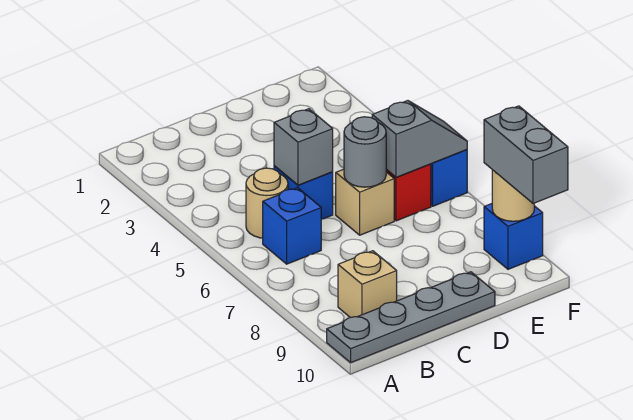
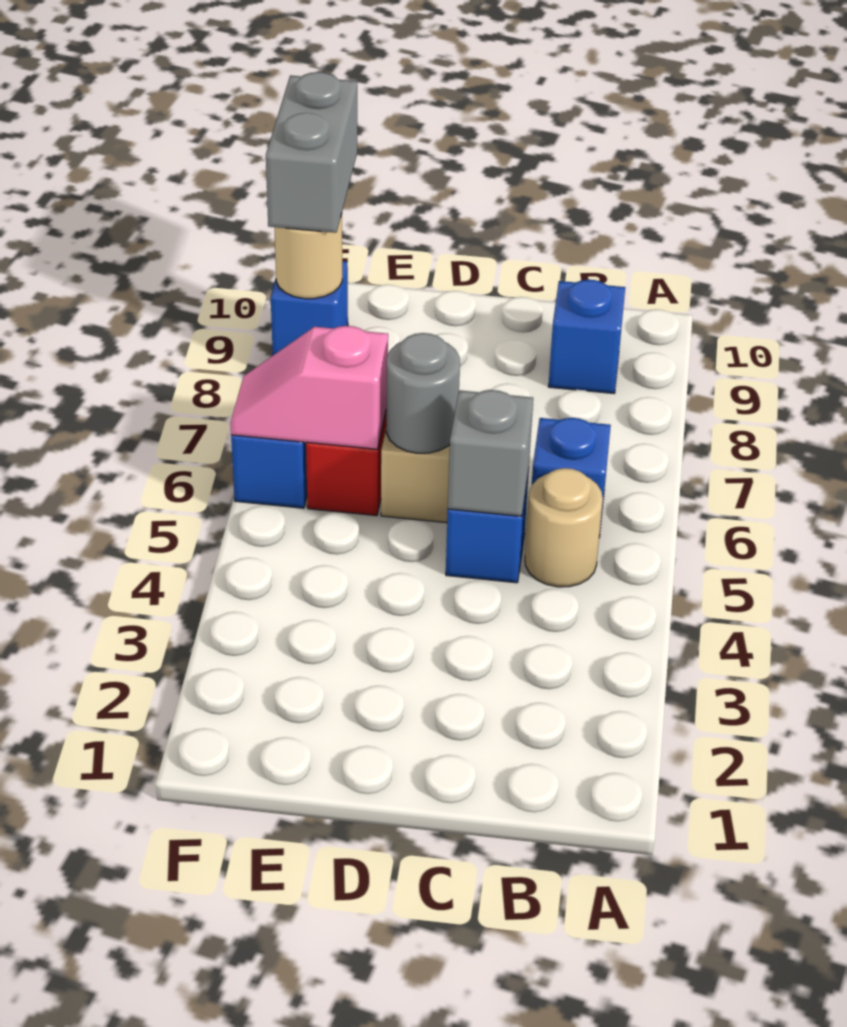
grey plate A10:D10 level 1 -> none
tan brick B9 level 1 -> blue brick B9 level 1
grey slope E6:F6 level 2 top E -> pink slope E6:F6 level 2 top E

